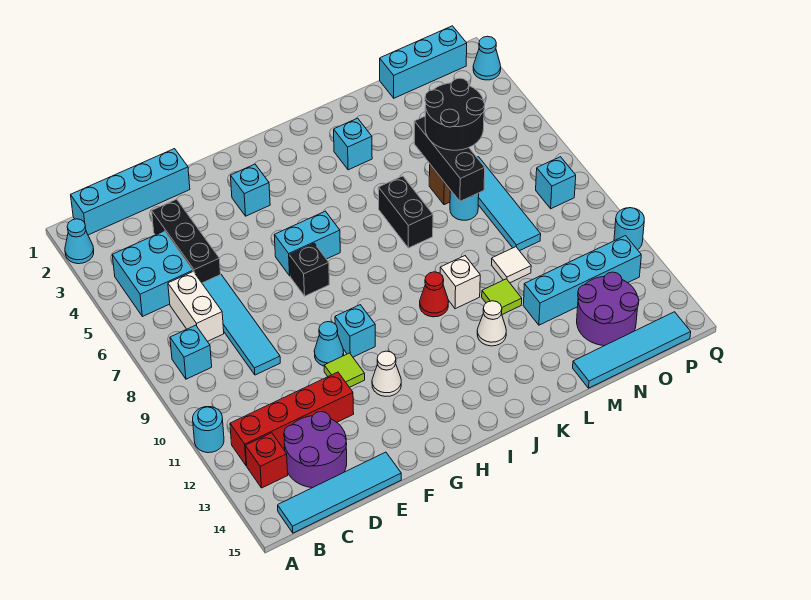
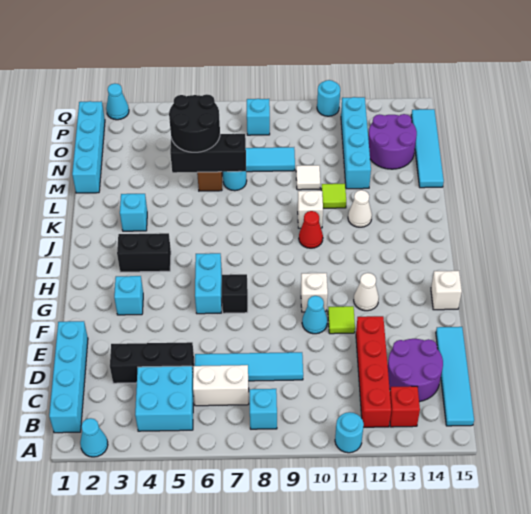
cyan brick G10 level 1 -> white brick G10 level 1
none -> white brick G15 level 1
black brick K6:K7 level 1 -> black brick I3:I4 level 1
cyan brick N1:P1 level 1 -> cyan brick M1:P1 level 1

